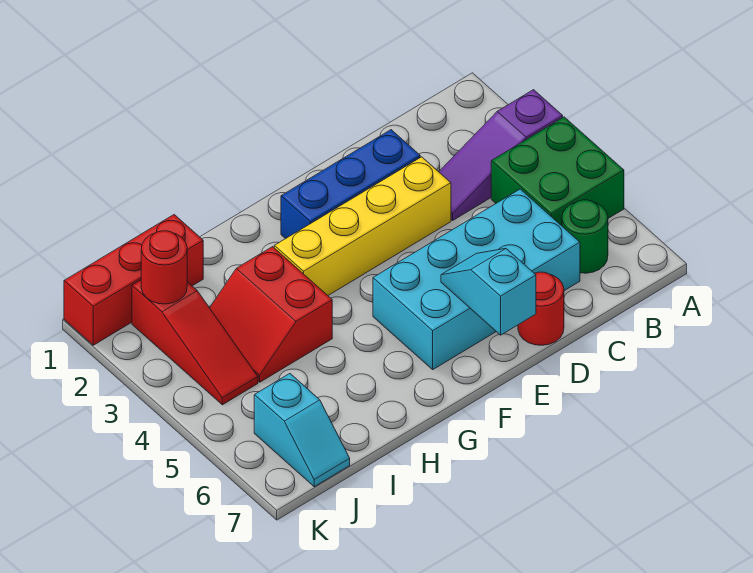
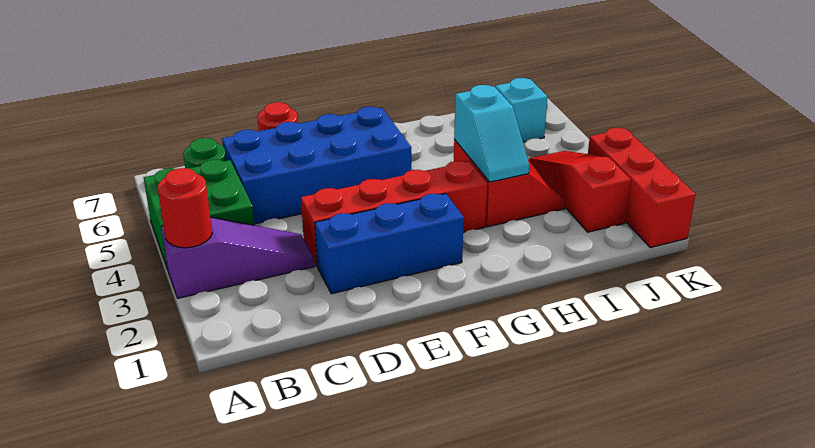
cyan brick C5:F6 level 1 -> blue brick C5:F6 level 1
yellow brick D3:G3 level 1 -> red brick D3:G3 level 1
cyan slope E6:E7 level 2 top 7 -> cyan slope H3:H4 level 2 top 4
red brick I1:K1 level 1 -> red brick K1:K3 level 1
red round brick J2 level 2 -> red round brick A3 level 2

